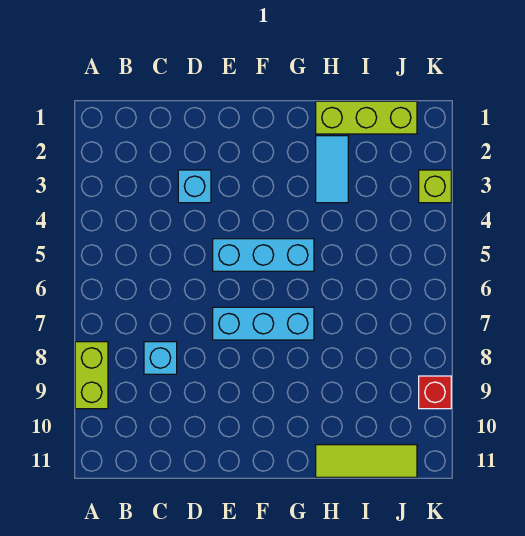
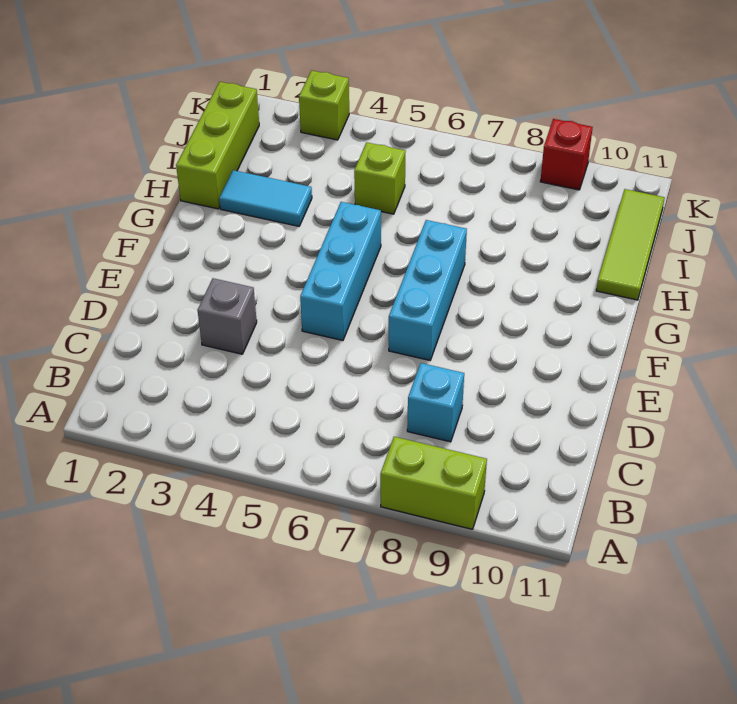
cyan brick D3 level 1 -> grey brick D3 level 1
none -> lime brick I5 level 1

